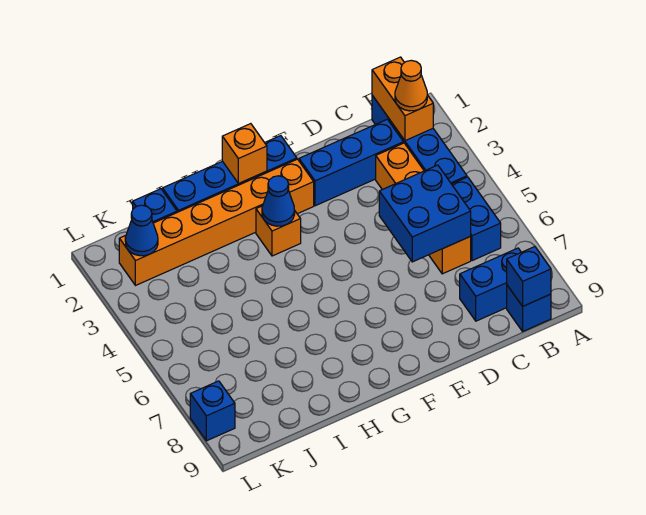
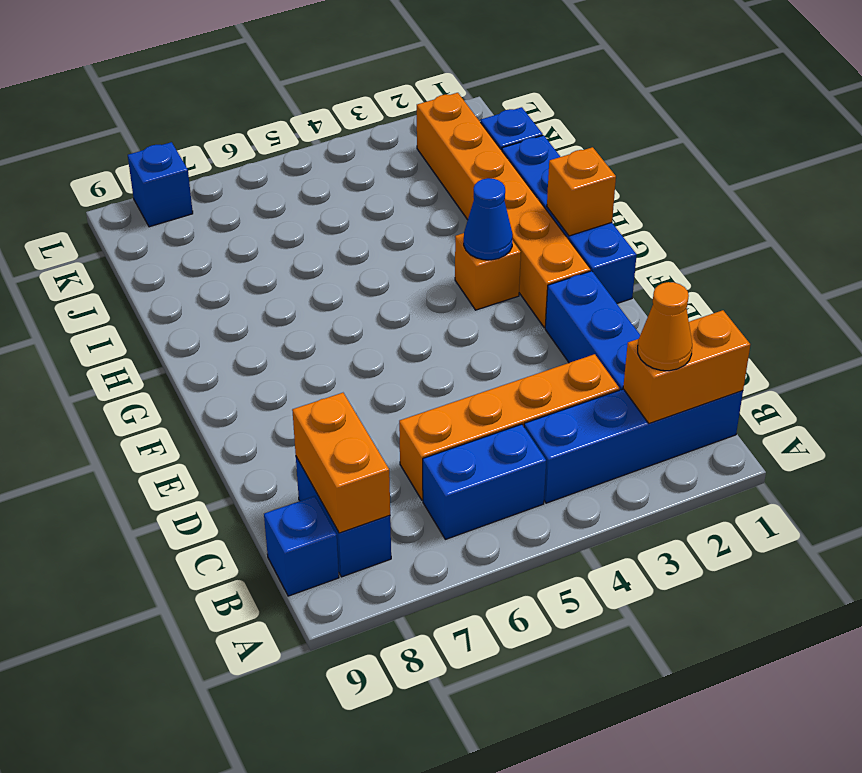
none -> orange brick B8:C8 level 2
blue brick B9 level 2 -> none
blue brick C5:D6 level 2 -> none
blue cone K2 level 2 -> none

